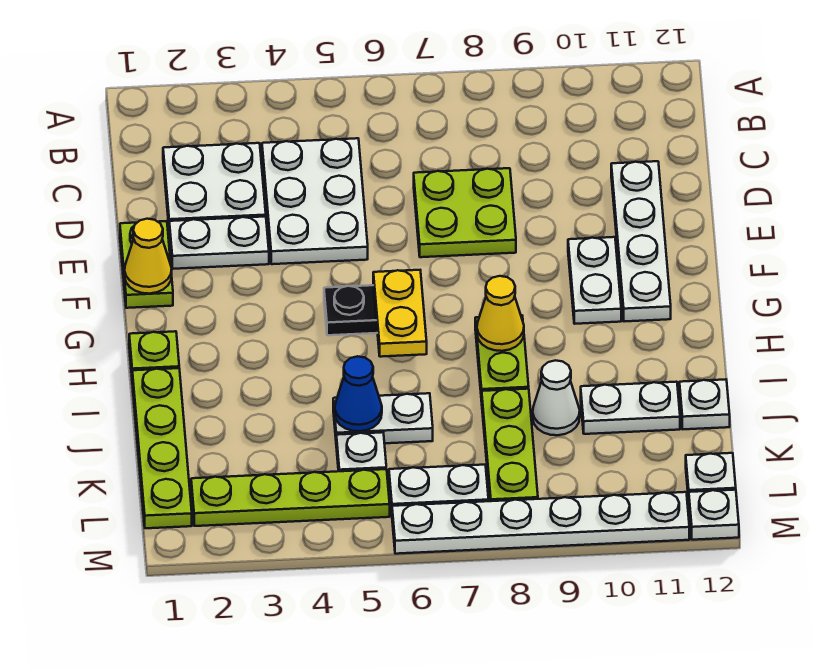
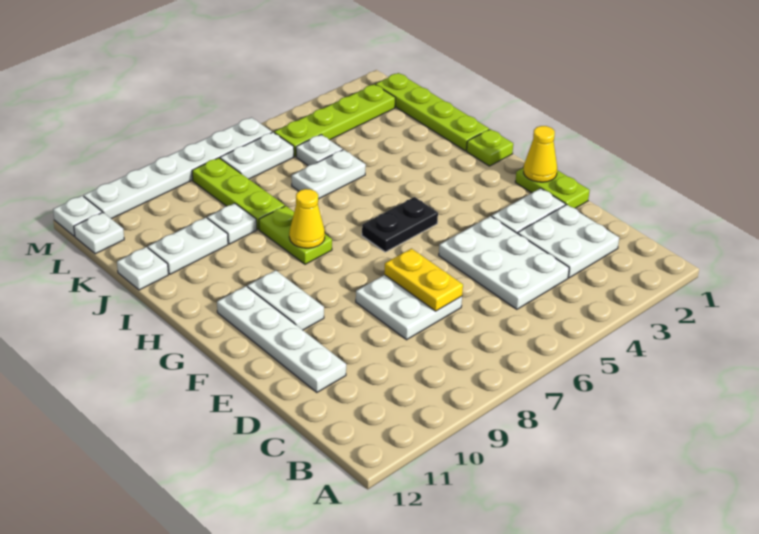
lime plate D7:E8 level 1 -> white plate D7:E8 level 1
yellow plate G6:H6 level 2 -> yellow plate D7:E7 level 2
blue cone J5 level 2 -> none
white cone J9 level 1 -> white plate J9 level 1

